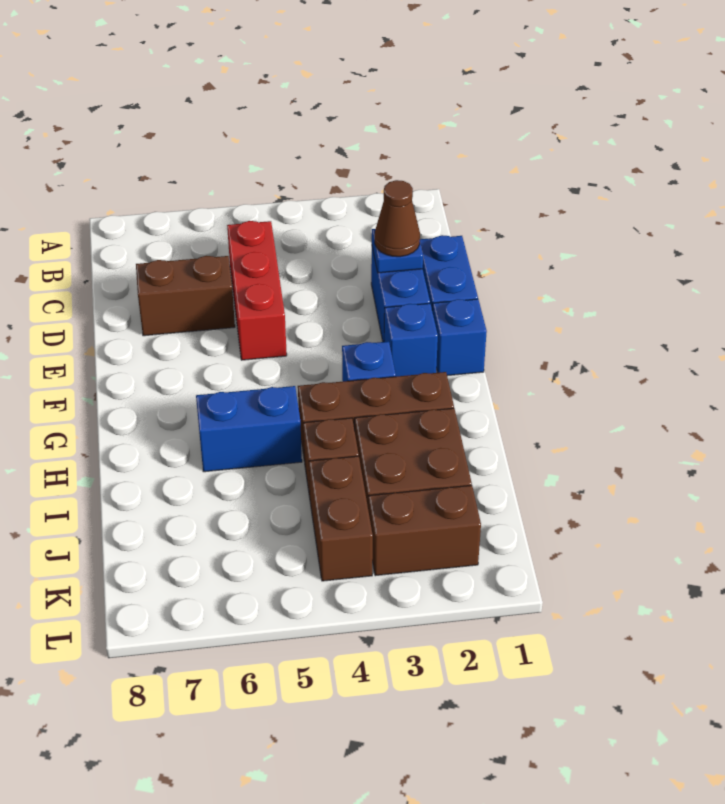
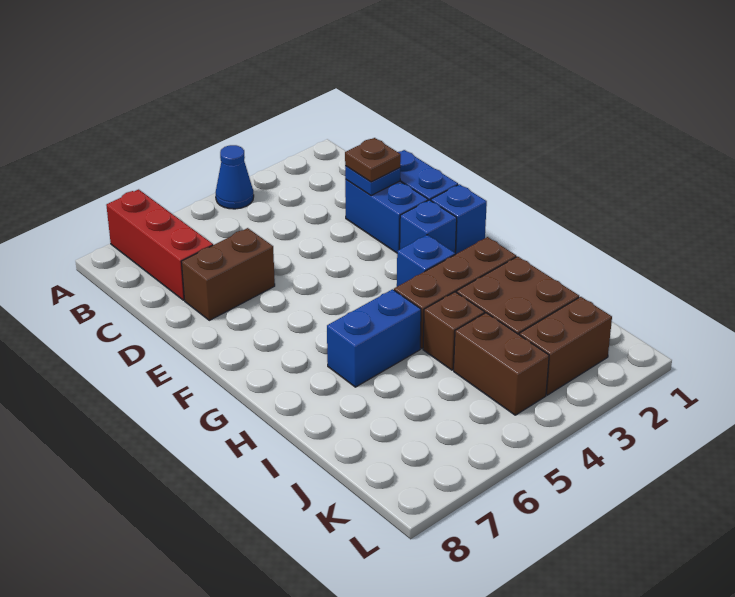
none -> blue cone A4 level 1
red brick C5:E5 level 1 -> red brick A7:C7 level 1
brown cone D2 level 3 -> brown plate D2 level 3

